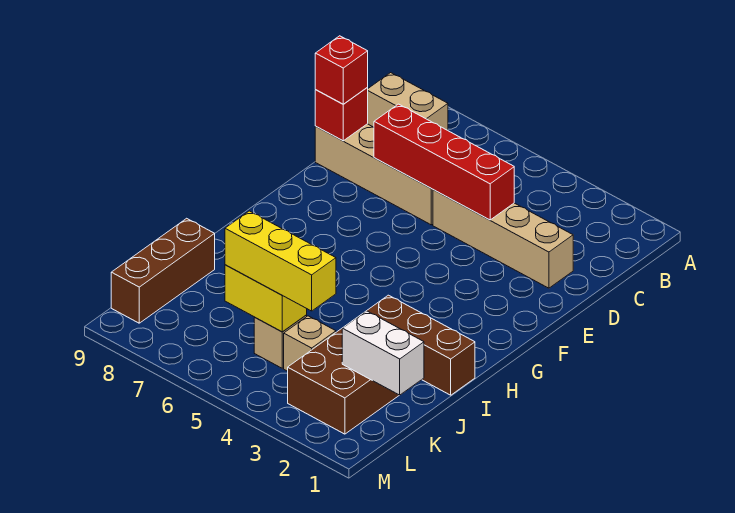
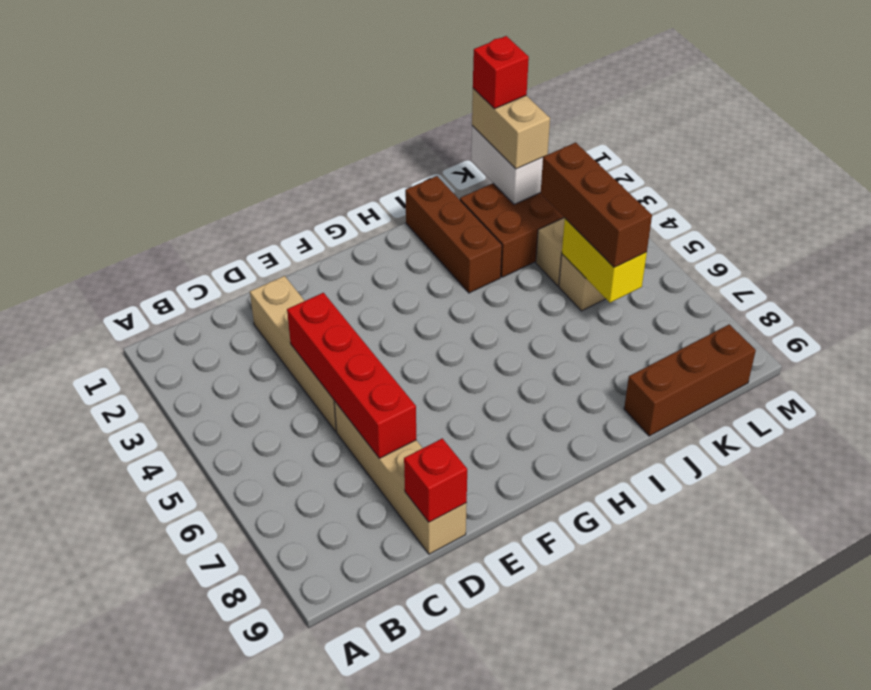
tan brick B8:B9 level 1 -> tan brick K1:K2 level 3
red brick D9 level 3 -> red brick K1 level 4
yellow brick K4:K6 level 3 -> brown brick K4:K6 level 3

